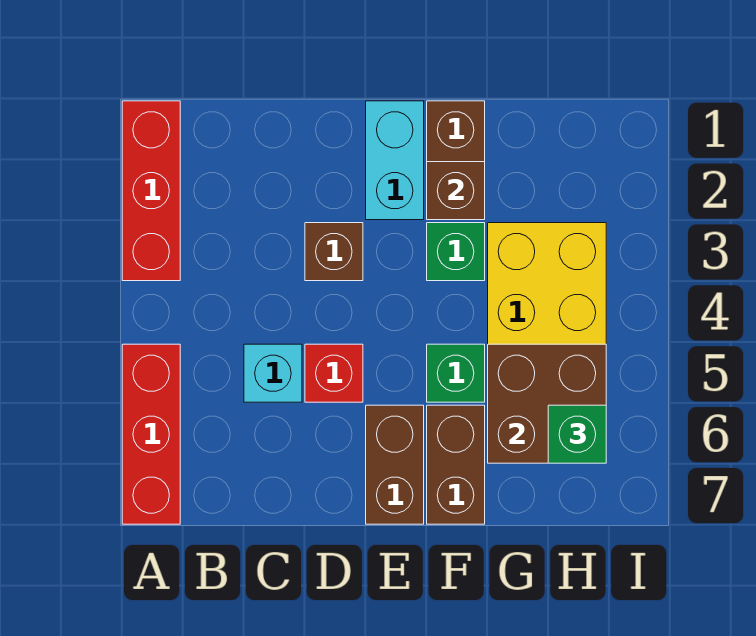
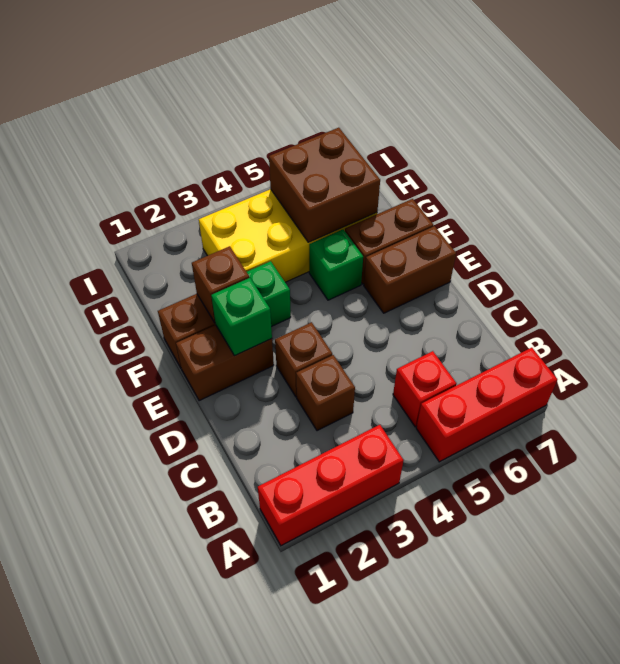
none -> brown brick C3 level 1
cyan brick C5 level 1 -> none
red brick D5 level 1 -> red brick B5 level 1
cyan brick E1:E2 level 1 -> brown brick E1:E2 level 1
green brick H6 level 3 -> green brick E2 level 2

